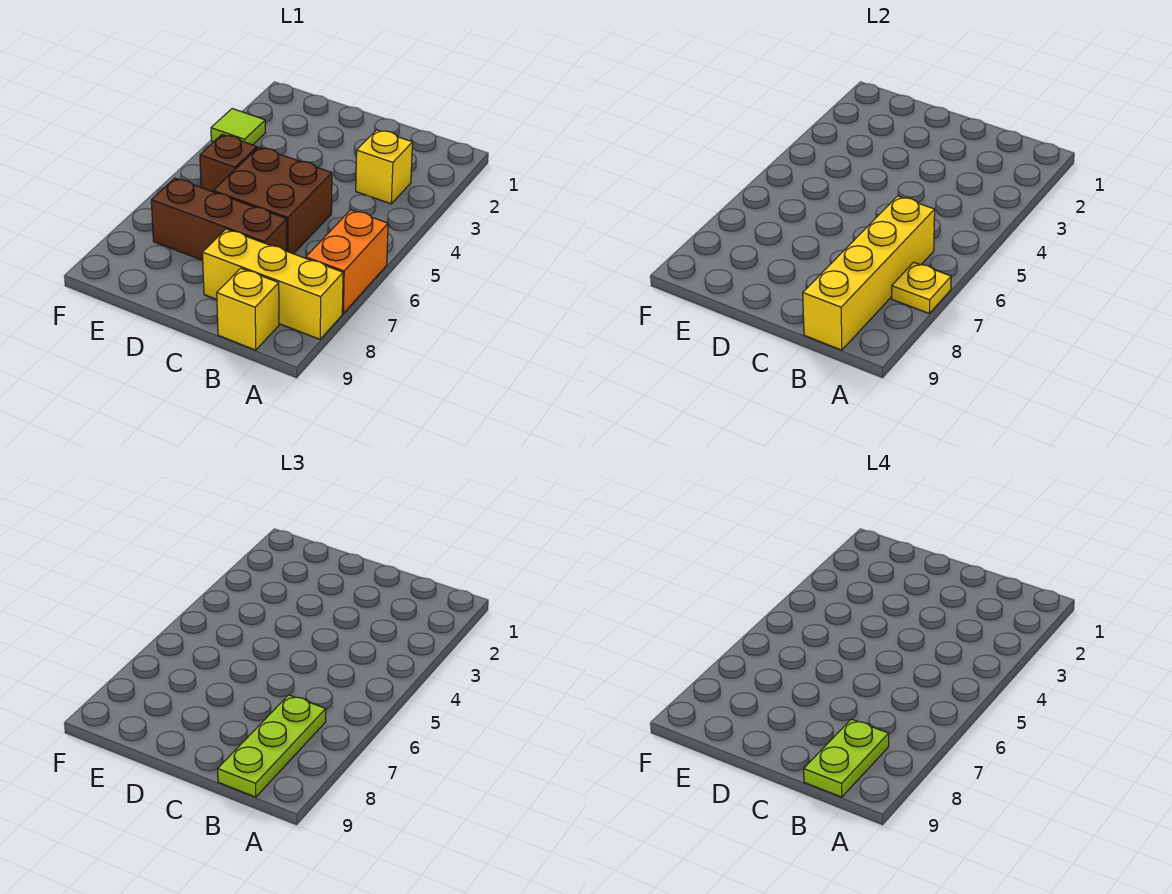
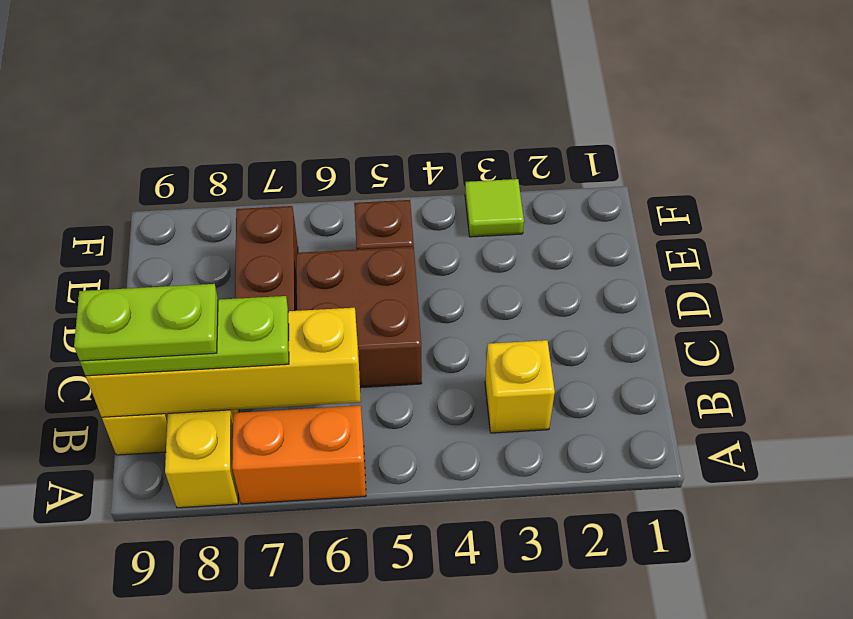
yellow plate A7 level 2 -> none

